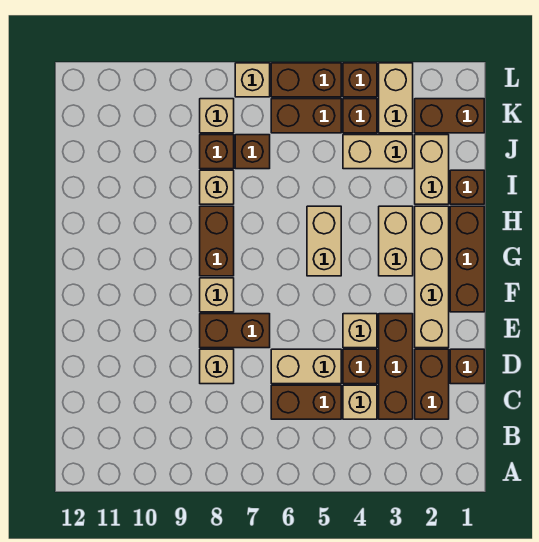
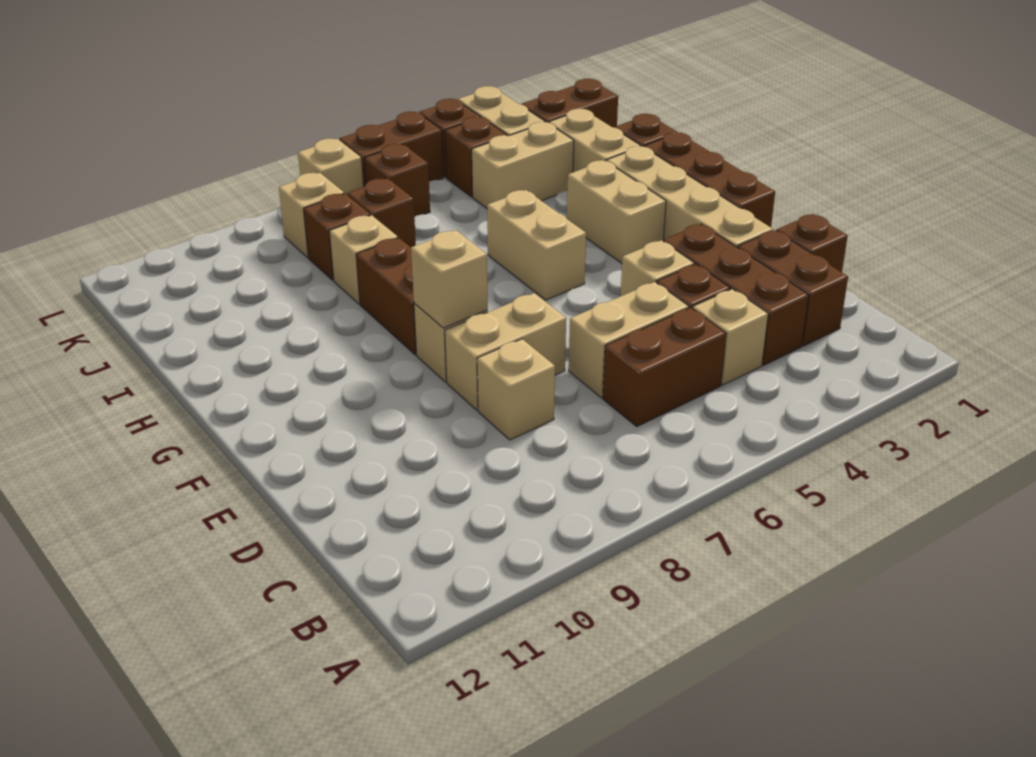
brown brick E7:E8 level 1 -> tan brick E7:E8 level 1
none -> tan brick F8 level 2
brown brick K5:K6 level 1 -> brown brick K6 level 1

